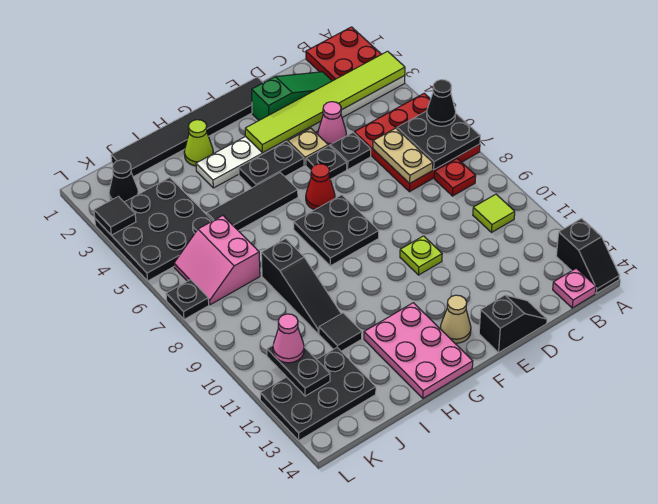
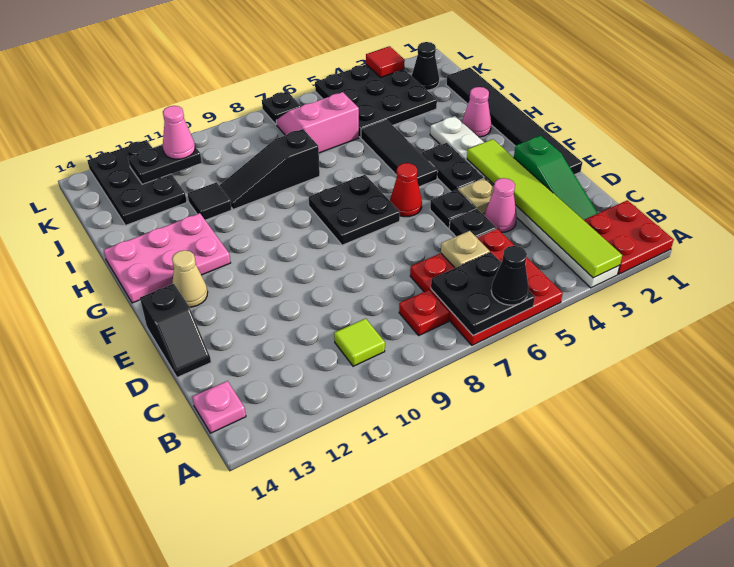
black slope A13:A14 level 1 top 13 -> none
tan plate C6:C7 level 2 -> tan plate C6 level 2
lime plate E10 level 1 -> none
lime cone H2 level 1 -> pink cone H2 level 1
black tile L3 level 2 -> red tile L3 level 2

